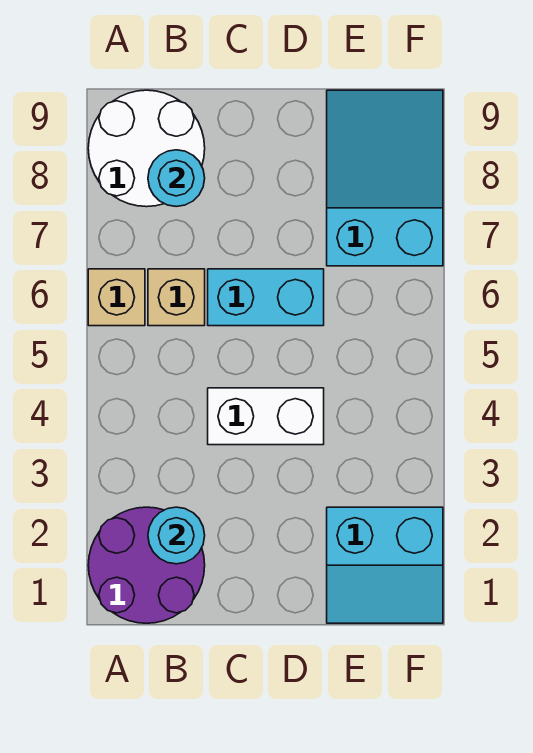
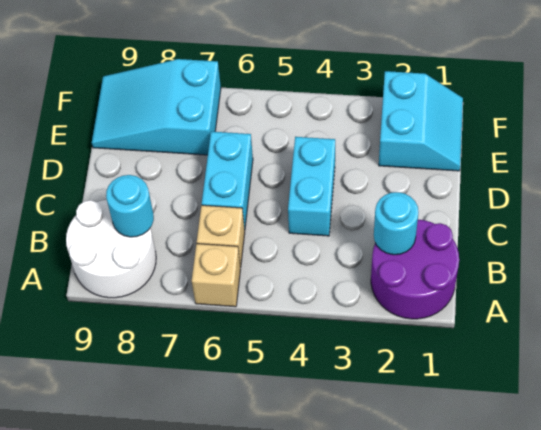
white brick C4:D4 level 1 -> cyan brick C4:D4 level 1

